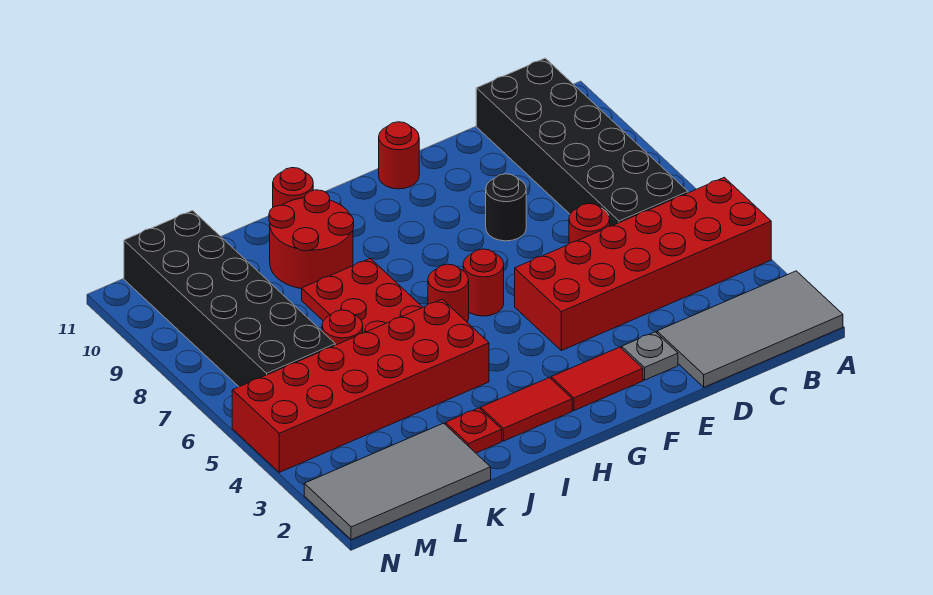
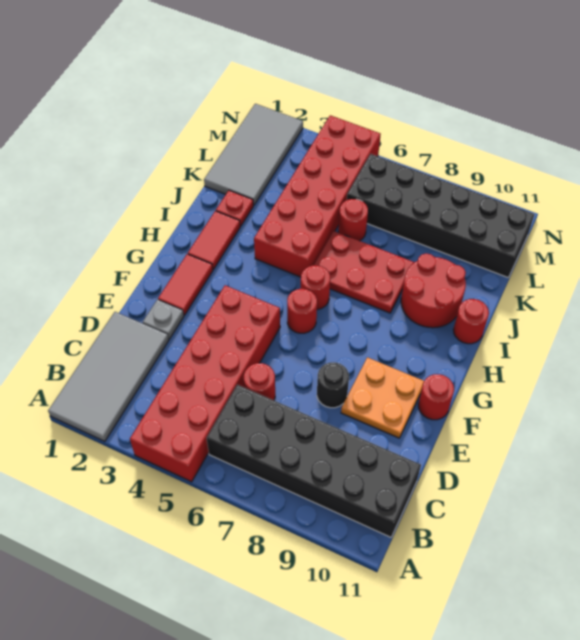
none -> orange plate E9:F10 level 1

